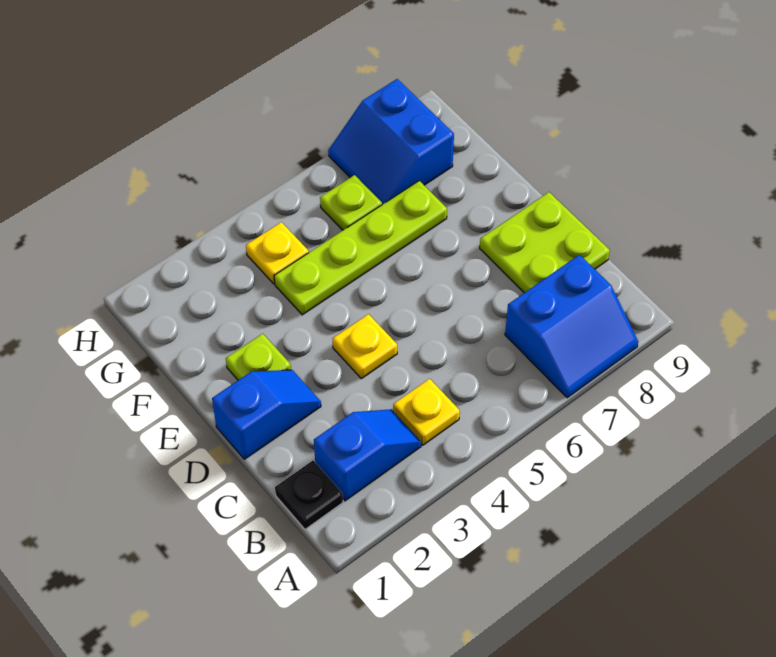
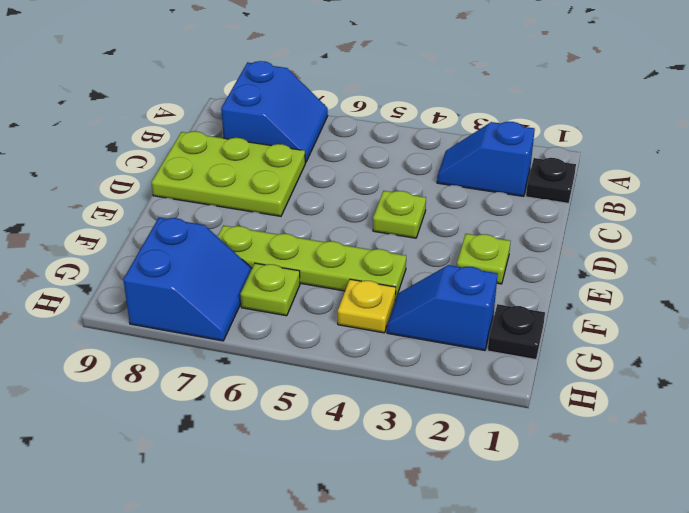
blue slope A7:B8 level 1 top B -> blue slope A7:B8 level 1 top 8
yellow plate B4 level 1 -> none
lime plate C8:D9 level 1 -> lime plate C7:D9 level 1
blue slope D1:D2 level 1 top 1 -> blue slope G2:G3 level 1 top 2
yellow plate D4 level 1 -> lime plate D4 level 1
none -> black plate G1 level 1

